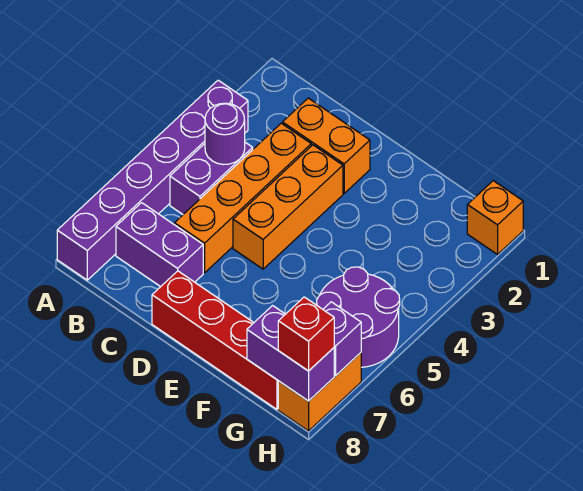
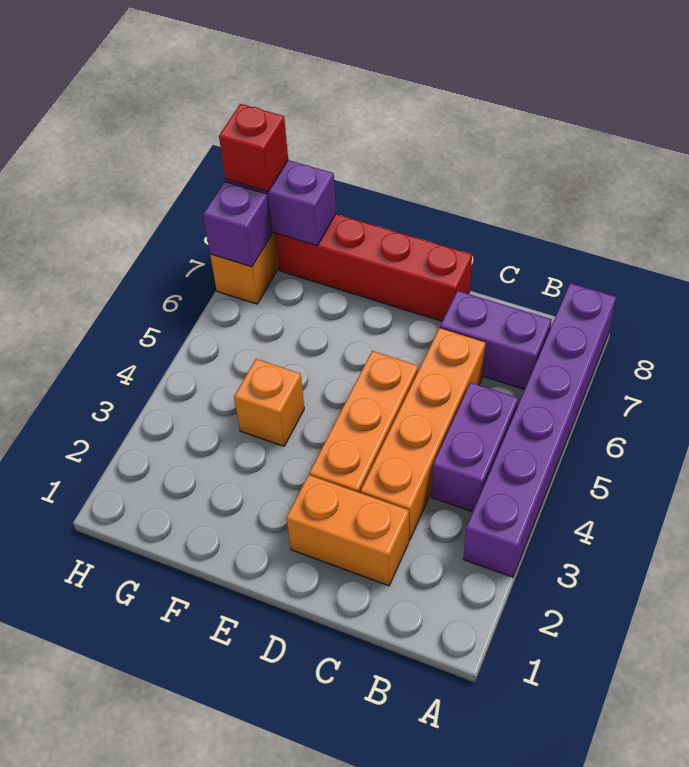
purple round brick B4 level 2 -> none
purple round brick G5:H6 level 1 -> none
orange brick H1 level 1 -> orange brick F4 level 1

